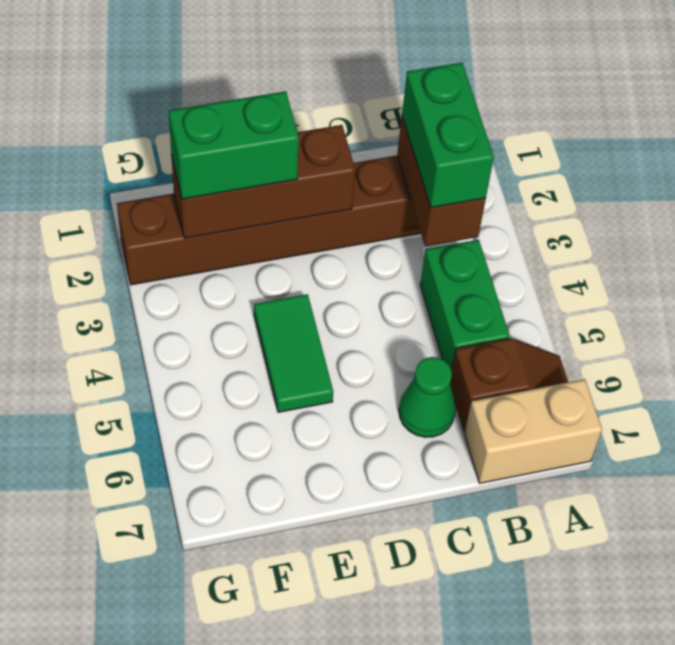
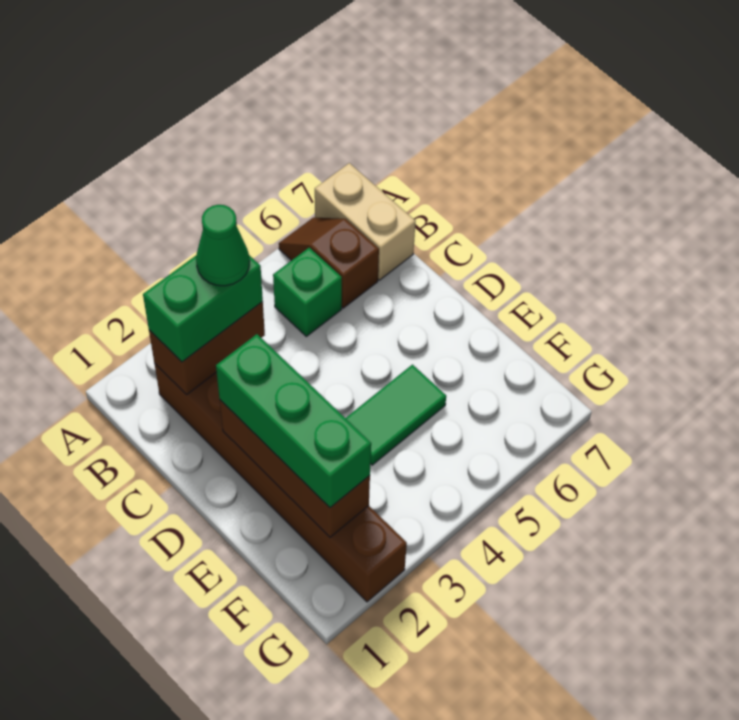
green brick B4:B5 level 1 -> green brick B5 level 1
green cone C6 level 1 -> green cone B3 level 4
green brick E2:F2 level 3 -> green brick D2:F2 level 3

